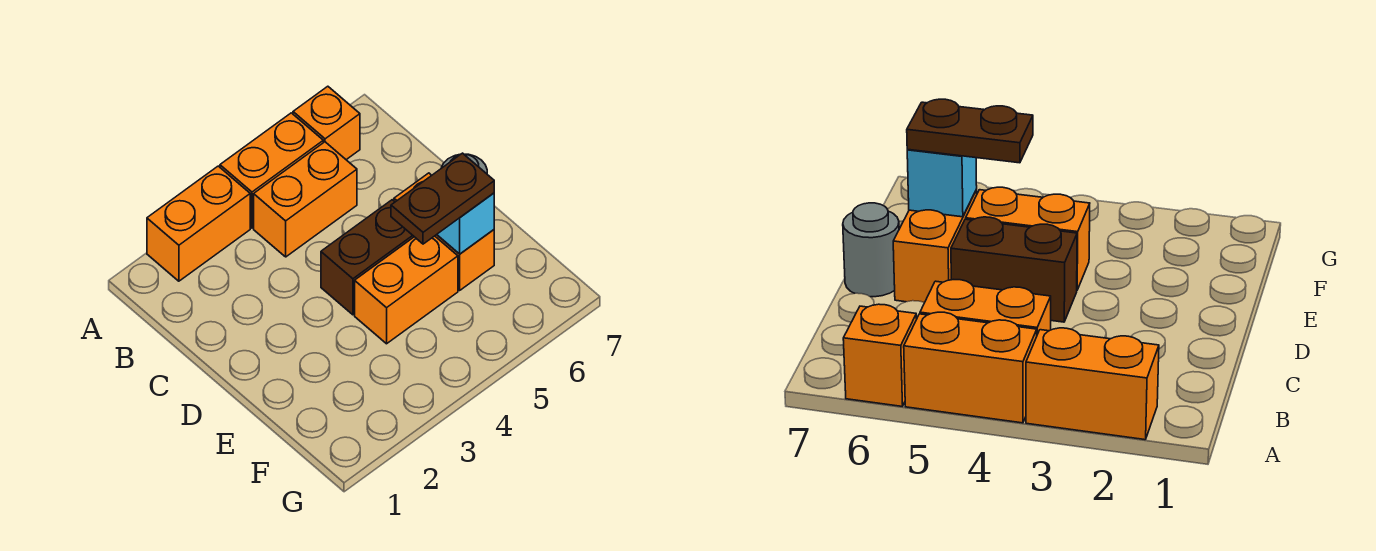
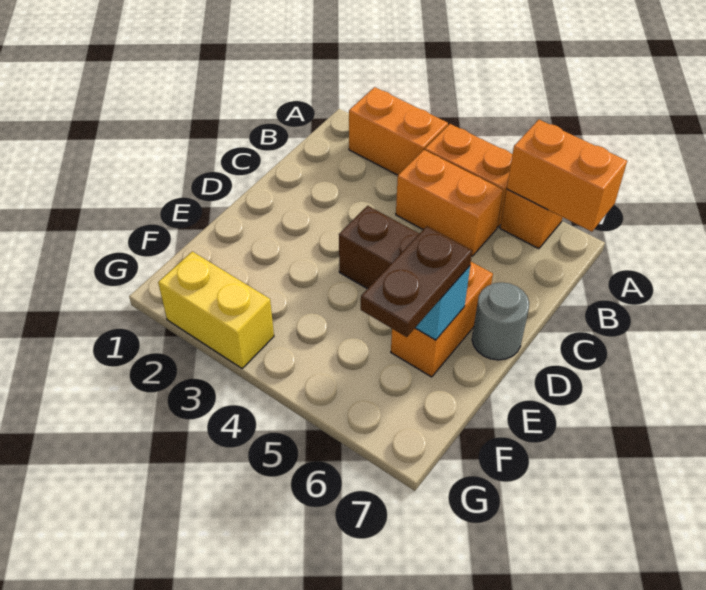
orange brick E4:E5 level 1 -> orange brick A6:A7 level 2
brown plate E5:E6 level 3 -> brown plate E6:F6 level 3
none -> yellow brick G2:G3 level 1

